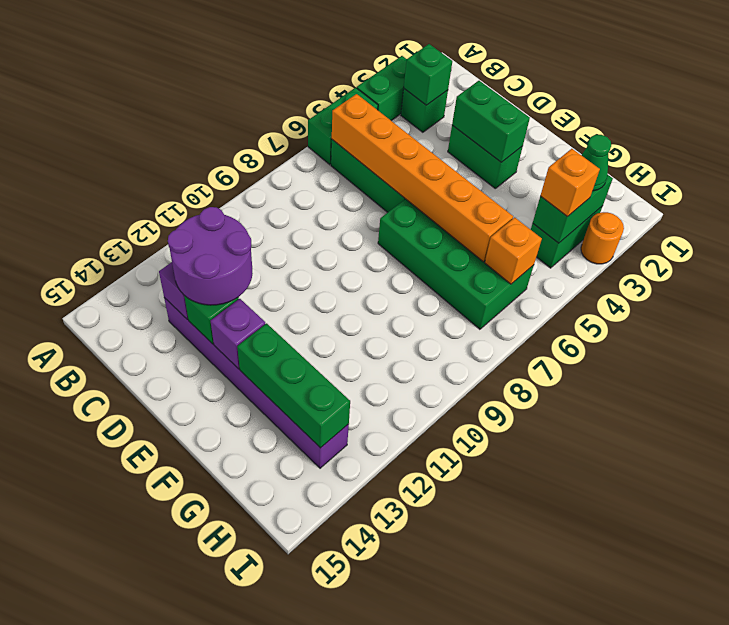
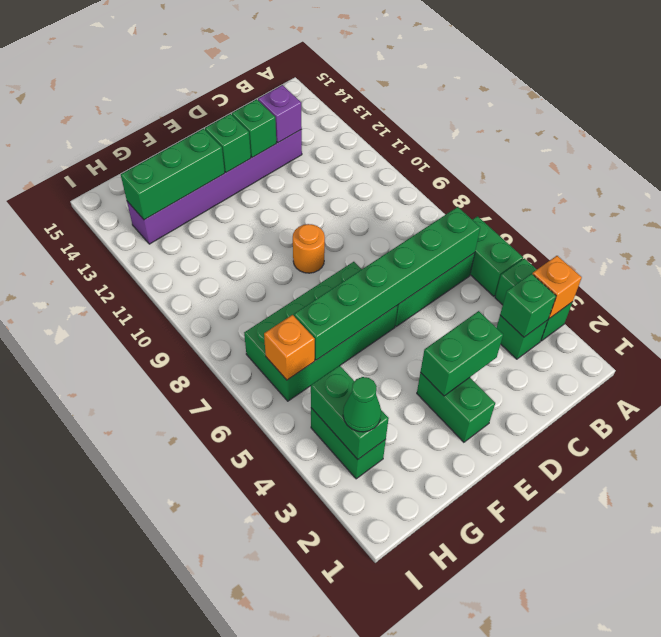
orange brick B6:G6 level 2 -> green brick B6:G6 level 2
purple round brick C12:D13 level 3 -> none
green brick D3:E3 level 1 -> green brick E2:E3 level 1
purple brick E13 level 2 -> green brick E13 level 2
orange brick H4 level 3 -> orange brick A3 level 2
orange round brick I3 level 1 -> orange round brick E9 level 1

